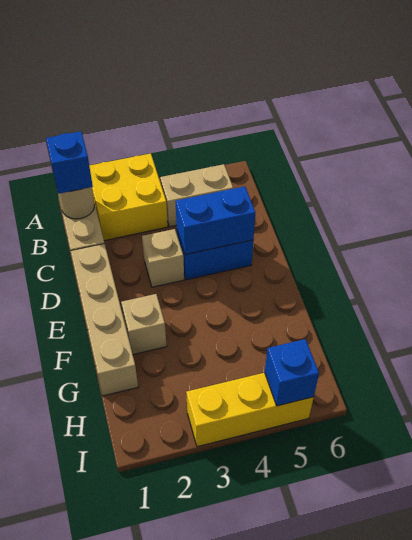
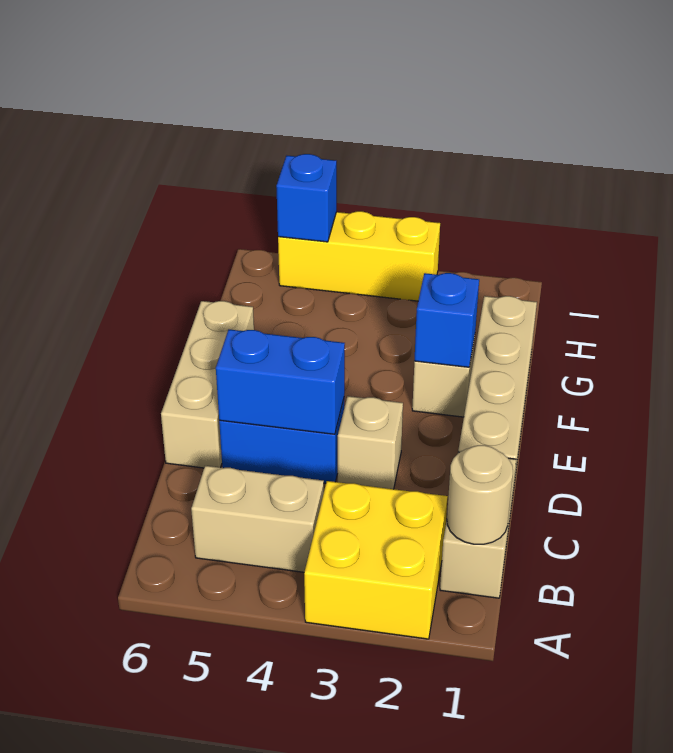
blue brick B1 level 3 -> blue brick F2 level 2
none -> tan brick D6:F6 level 1

